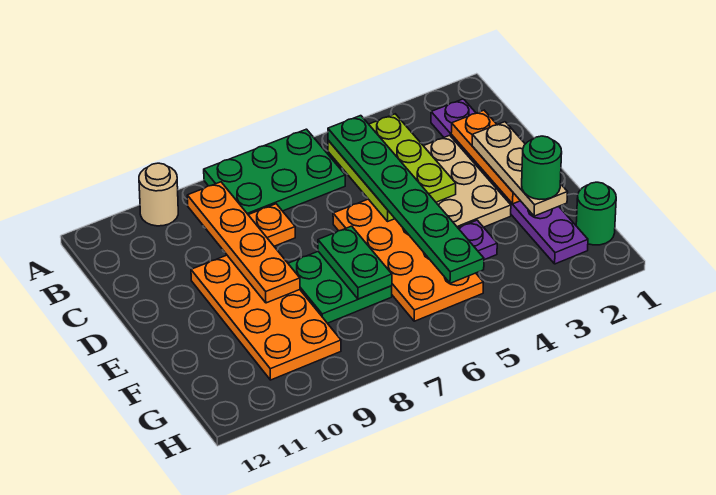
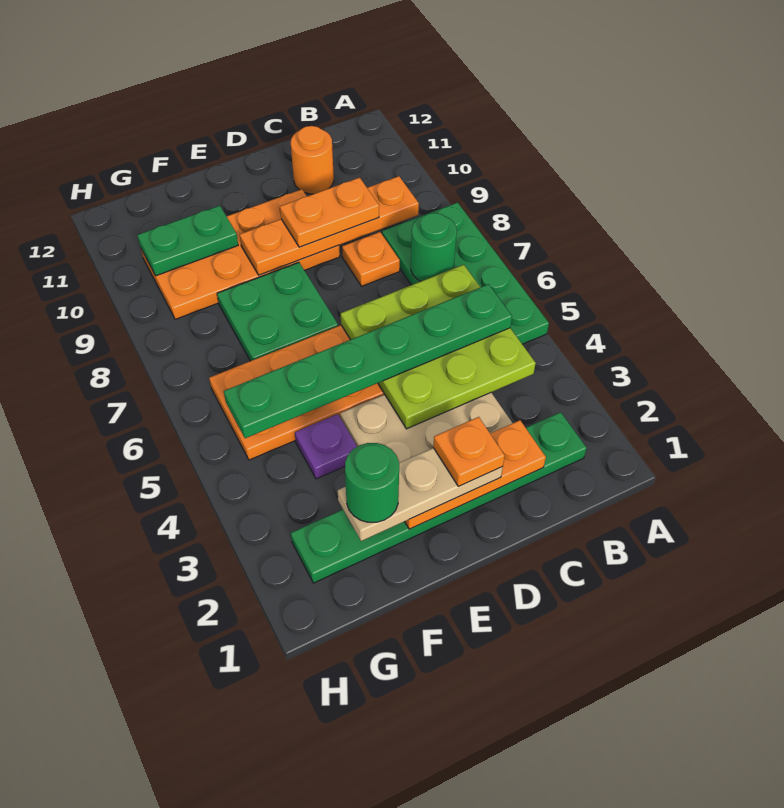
green plate A6:B8 level 1 -> green plate A5:B8 level 1
tan round brick A10 level 1 -> none
purple plate B2:G2 level 1 -> green plate B2:G2 level 1
lime plate B4:D5 level 2 -> lime plate B4:D6 level 2
none -> orange plate C9:D9 level 3
none -> orange round brick C11 level 1
none -> orange plate D2 level 4
green plate E7:F7 level 2 -> green plate F10:G10 level 2
green round brick G1 level 1 -> green round brick B7 level 2

